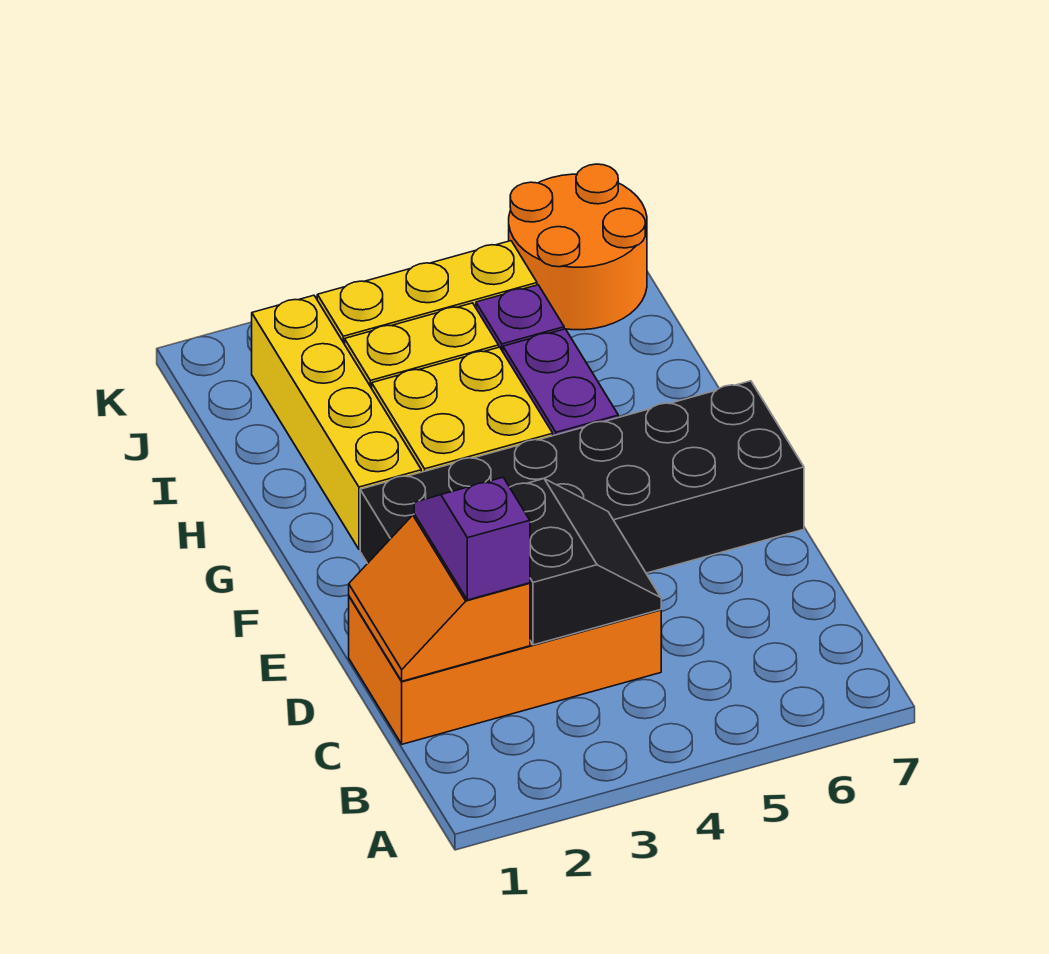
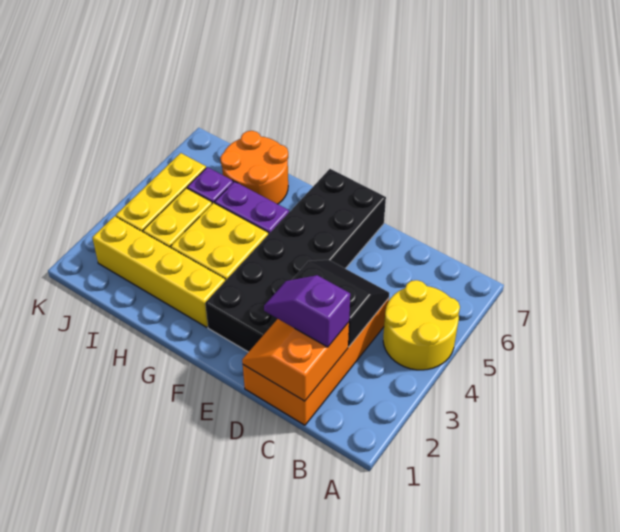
none -> yellow round brick A4:B5 level 1
orange slope C1:D2 level 2 top 2 -> orange slope C1:D2 level 2 top C
orange round brick J6:K7 level 1 -> orange round brick H6:I7 level 1

